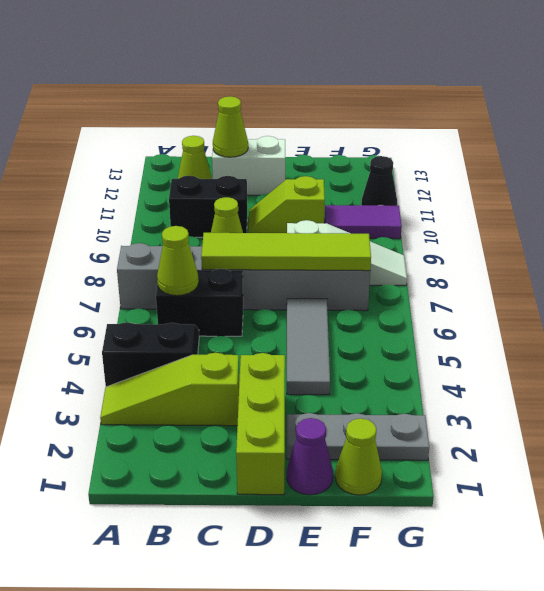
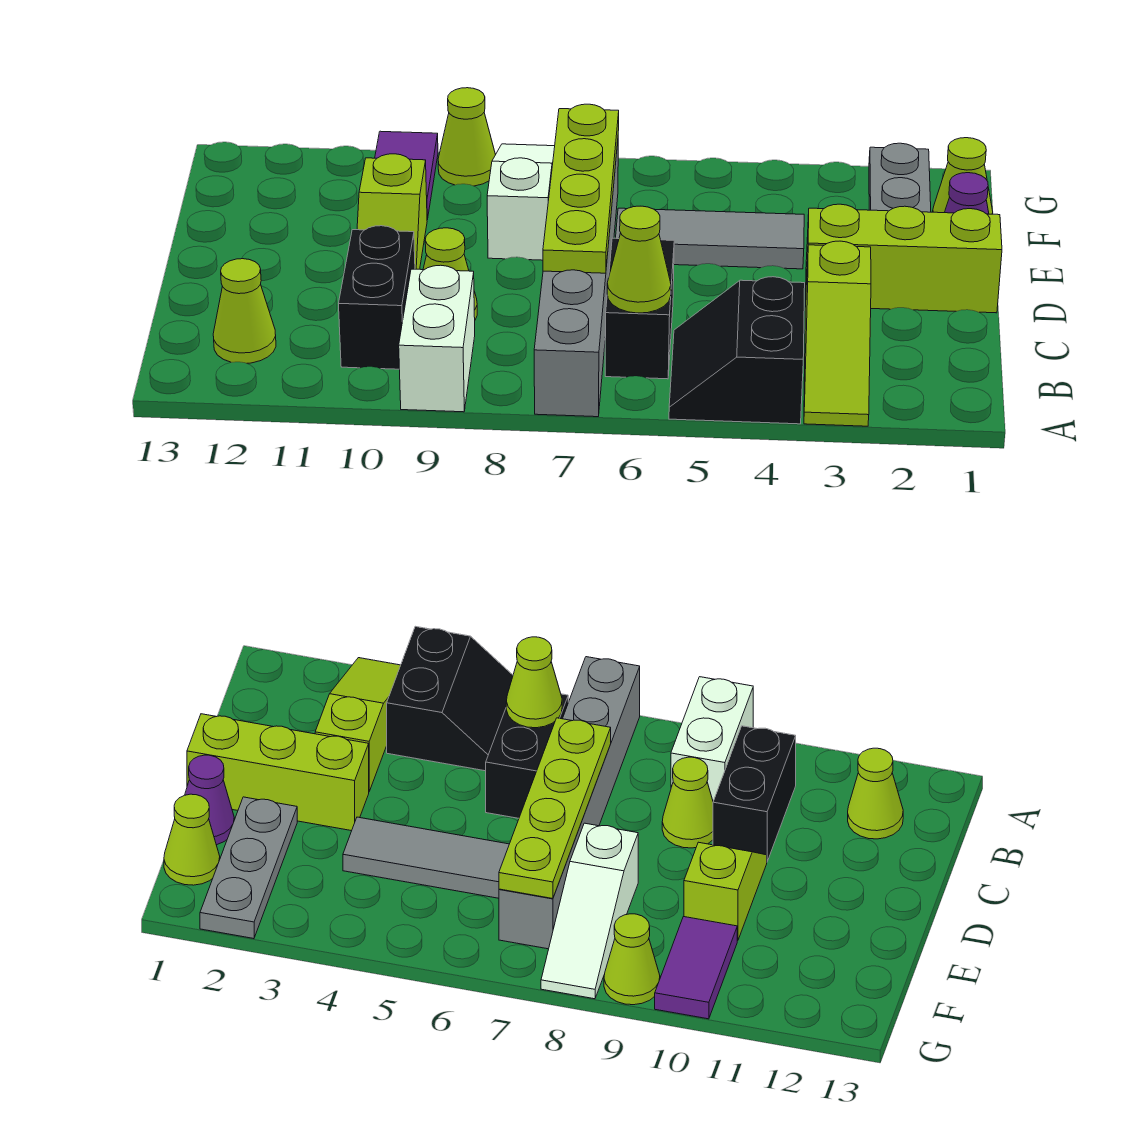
lime tile C7:F7 level 2 -> lime plate C7:F7 level 2
white brick C12:D12 level 1 -> white brick A9:B9 level 1
lime cone C12 level 2 -> lime cone G9 level 1
black cone G11 level 1 -> none

